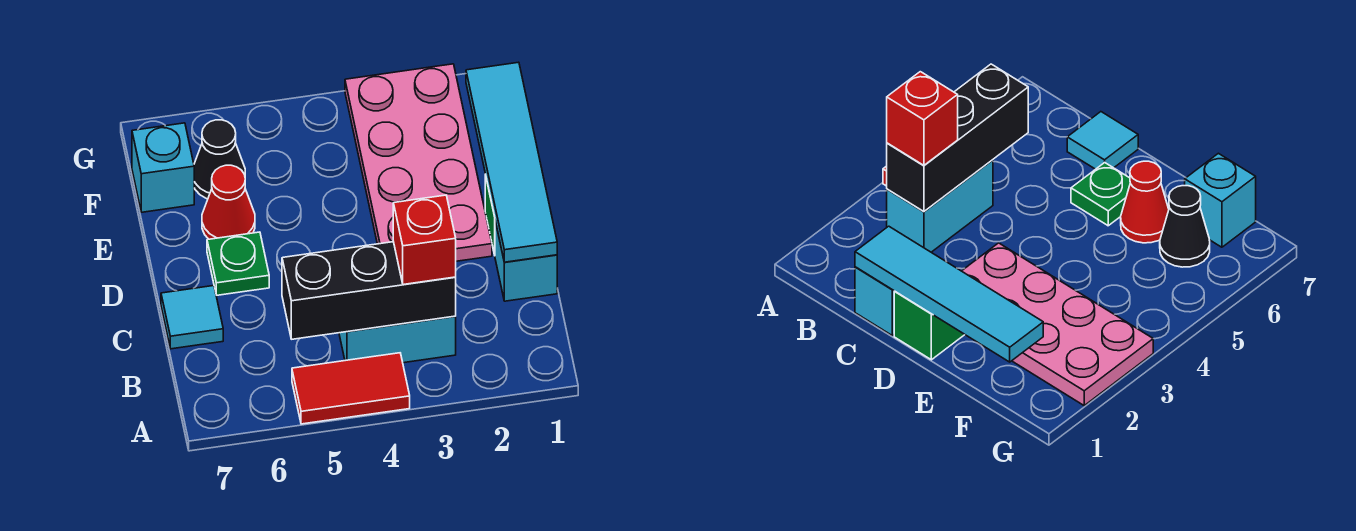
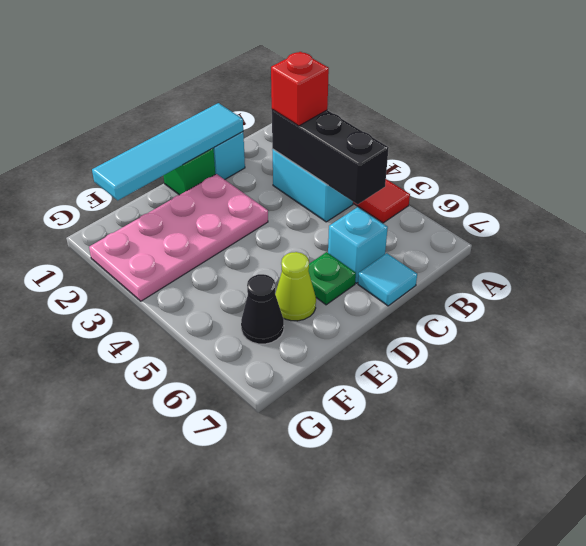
red cone E6 level 1 -> lime cone E6 level 1
cyan brick F7 level 1 -> cyan brick C6 level 1

